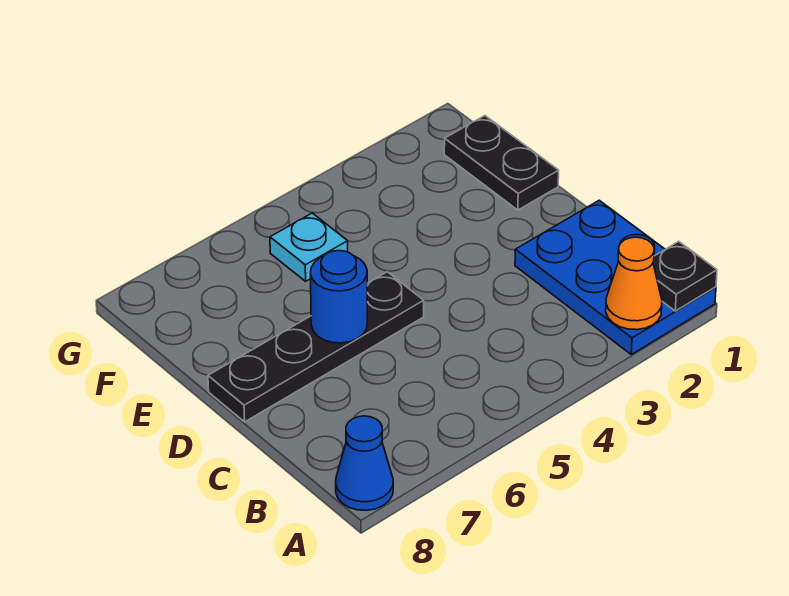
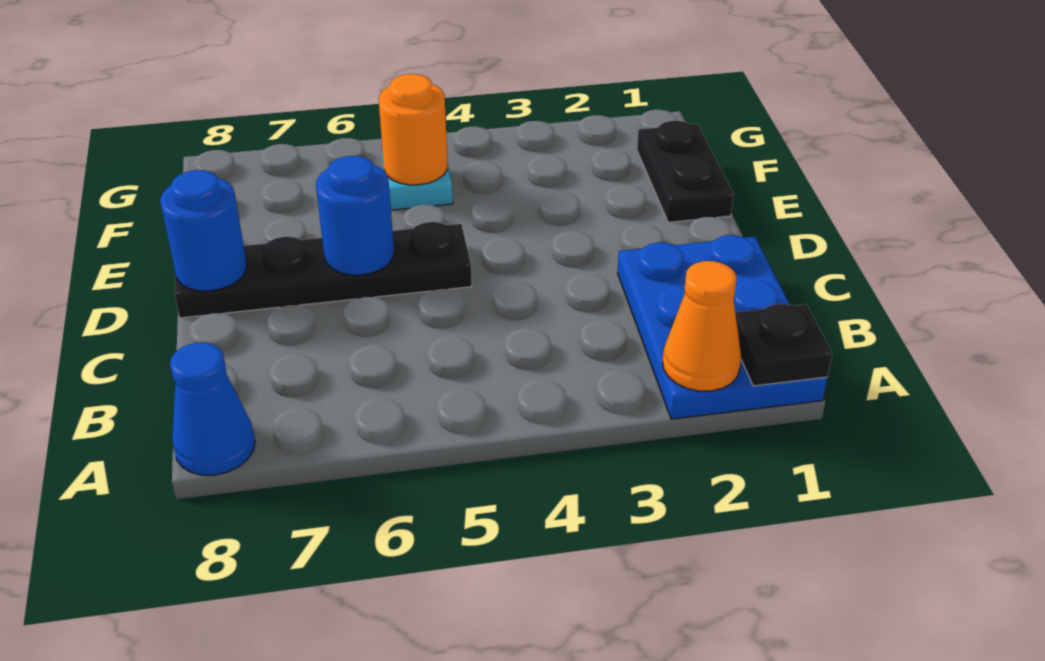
none -> blue round brick D8 level 2
none -> orange round brick F5 level 2

